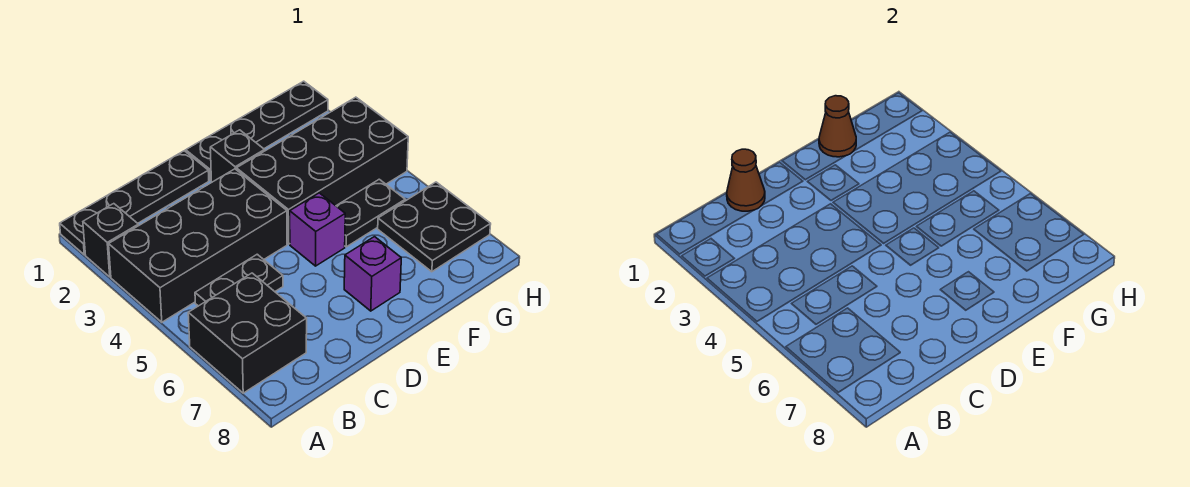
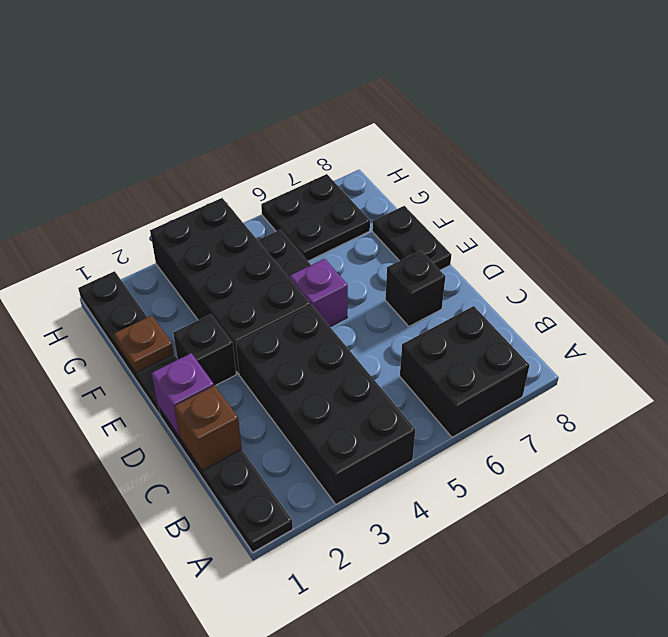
black brick A2 level 1 -> black brick D7 level 1
black plate B5:C5 level 1 -> black plate E8:F8 level 1
brown cone C1 level 2 -> brown brick C1 level 2
purple brick E7 level 1 -> purple brick D1 level 2
brown cone F1 level 2 -> brown plate F1 level 2

